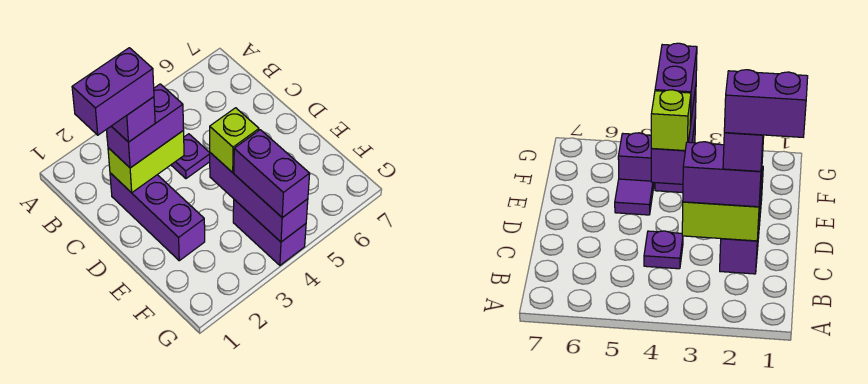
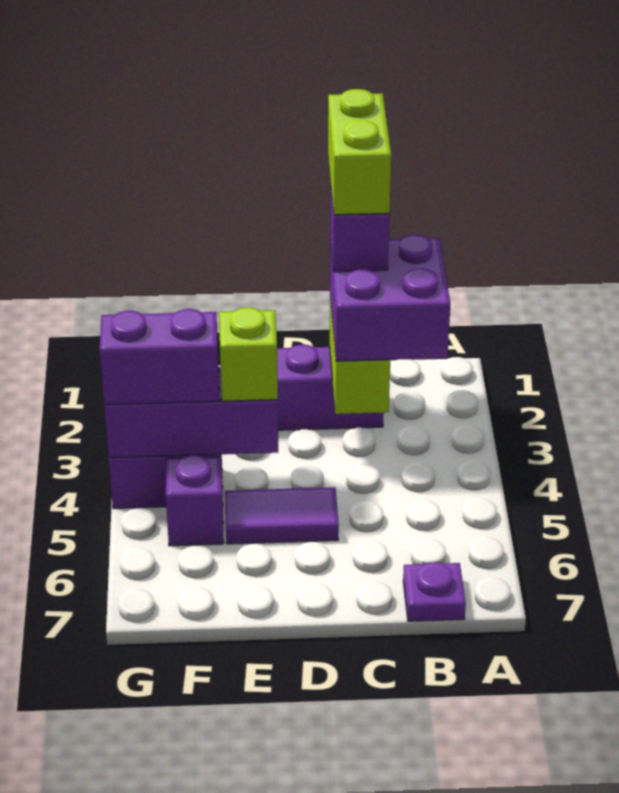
purple brick C1:C2 level 5 -> lime brick C1:C2 level 5
purple brick C2:C3 level 3 -> purple brick B2:C3 level 3
purple plate C4 level 1 -> purple plate B7 level 1
purple tile E5 level 1 -> purple tile D5:E5 level 1

